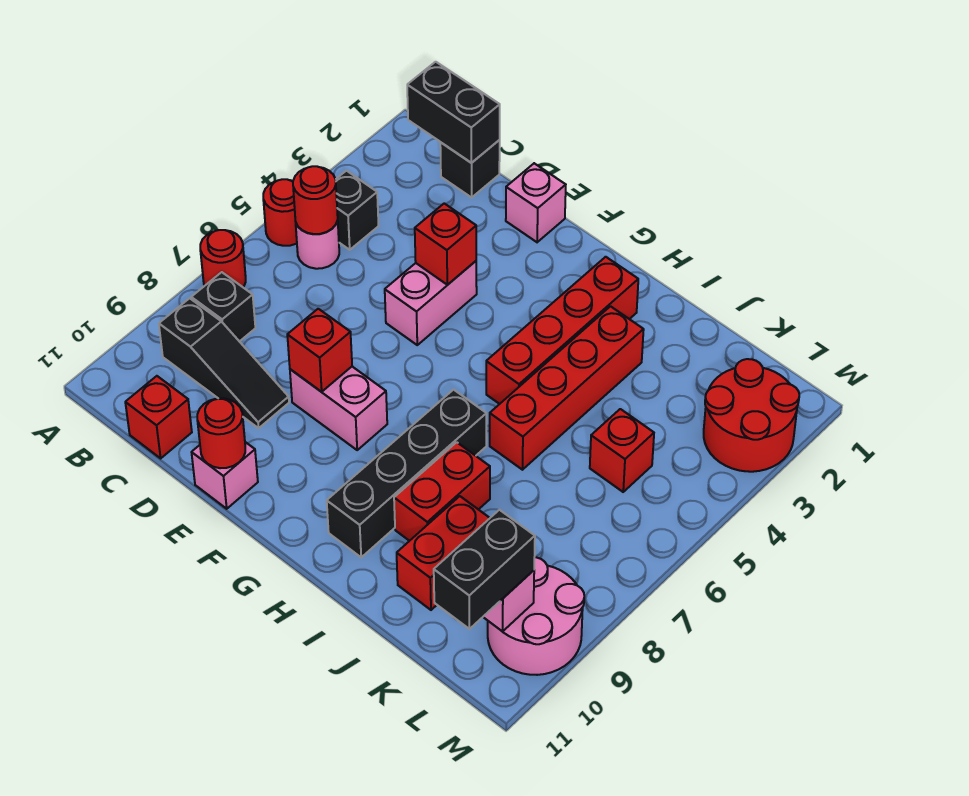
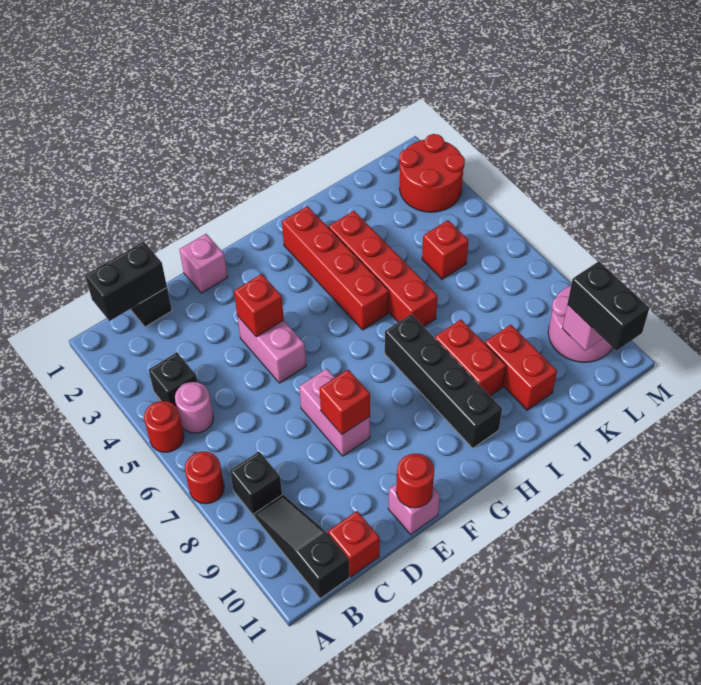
red round brick B5 level 2 -> none
black slope B9:D9 level 1 top B -> black slope B9:B11 level 1 top 11
pink brick E8:F8 level 1 -> pink brick E7:E8 level 1

